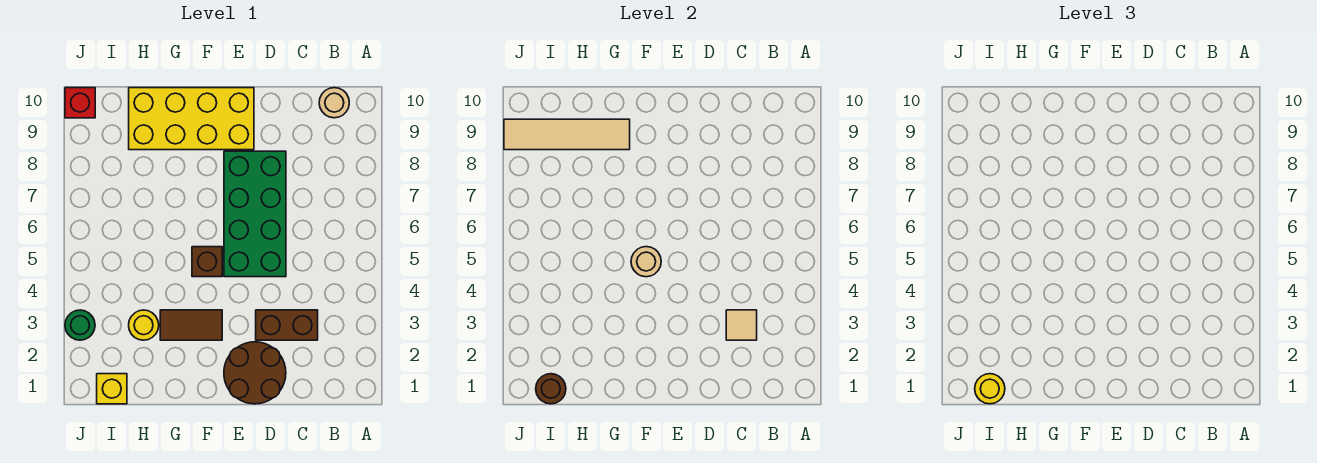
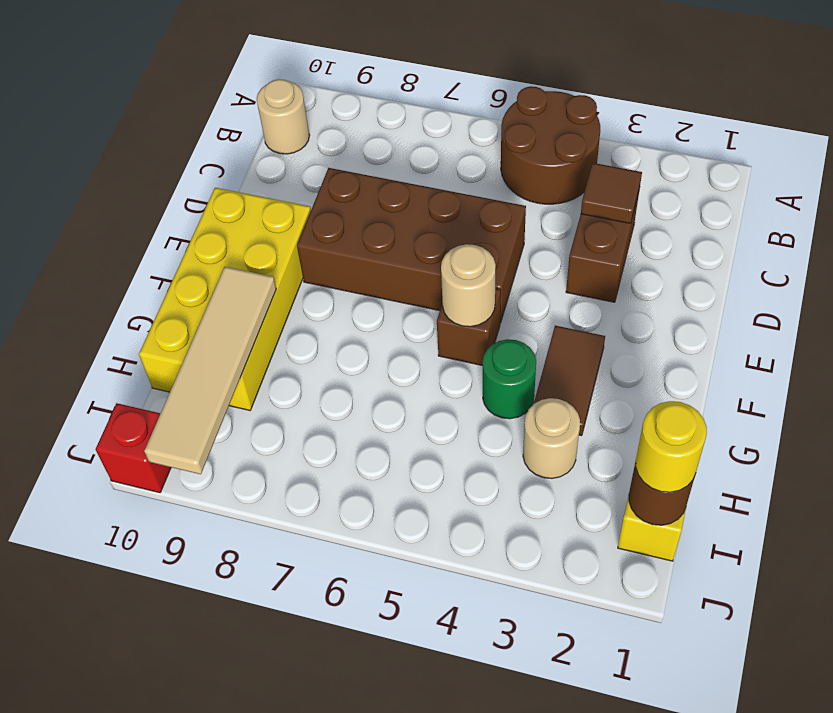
tan tile C3 level 2 -> brown tile C3 level 2
brown round brick D1:E2 level 1 -> brown round brick A4:B5 level 1
green brick D5:E8 level 1 -> brown brick D5:E8 level 1
yellow round brick H3 level 1 -> tan round brick H3 level 1
green round brick J3 level 1 -> green round brick G4 level 1

